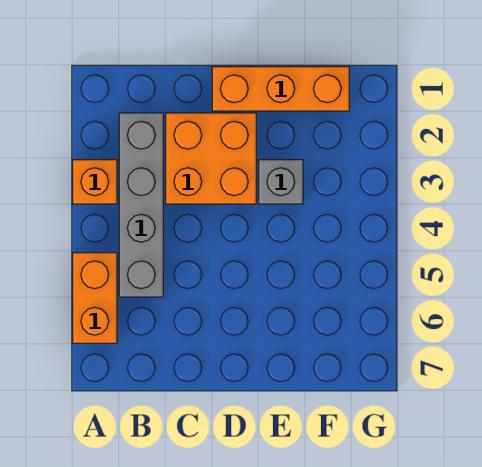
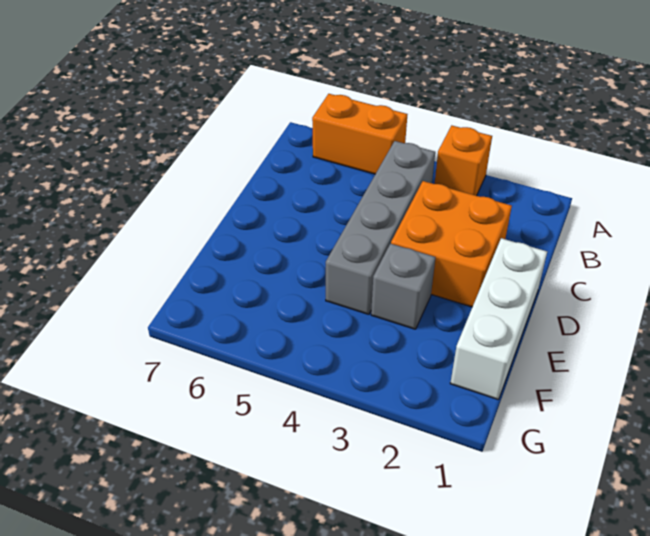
grey brick B2:B5 level 1 -> grey brick B4:E4 level 1
orange brick D1:F1 level 1 -> white brick D1:F1 level 1

